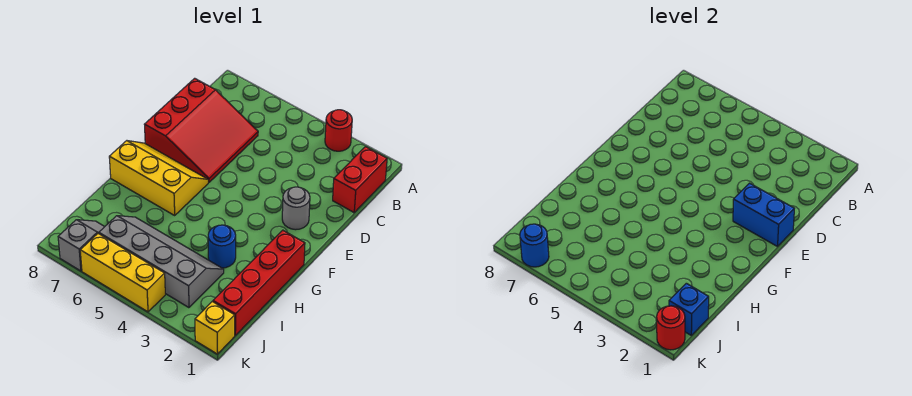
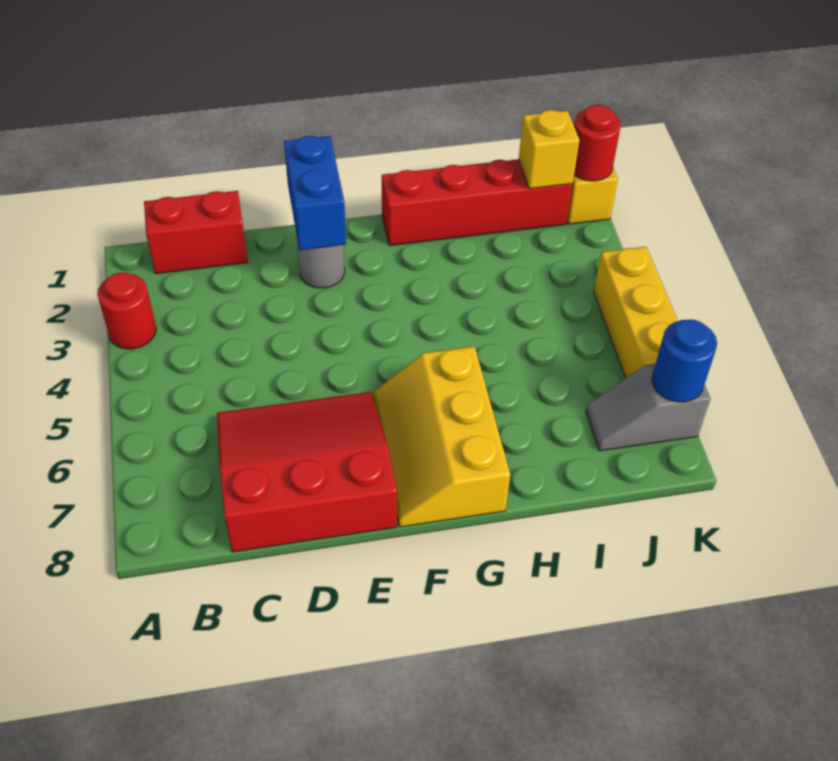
blue round brick H3 level 1 -> none
grey slope I3:J6 level 1 top J -> none
blue brick J1 level 2 -> yellow brick J1 level 2

